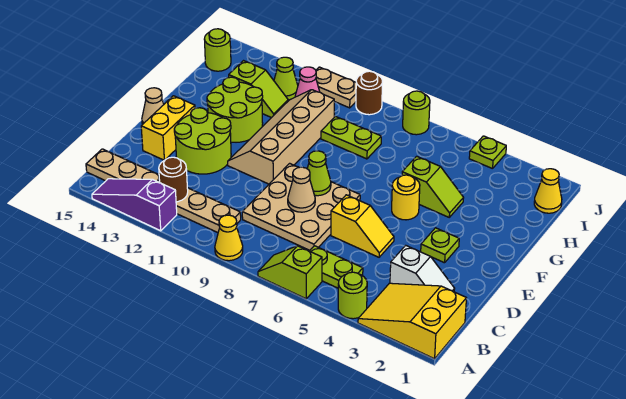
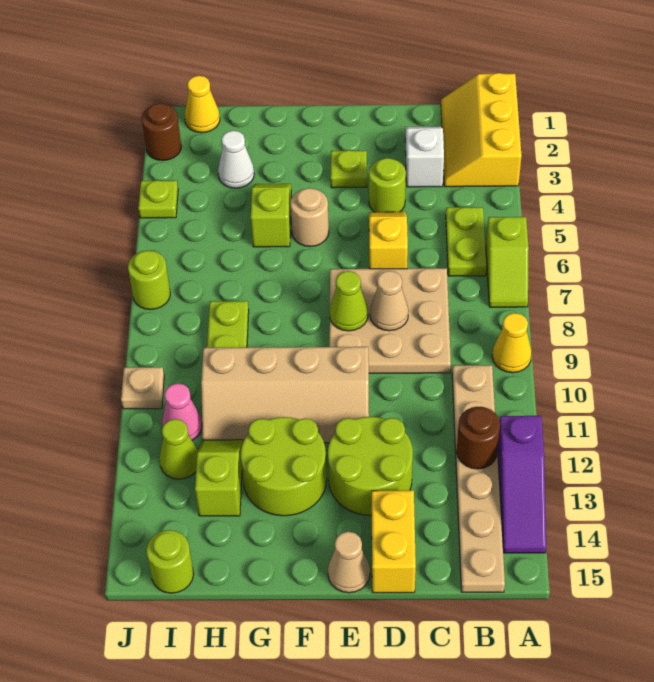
yellow slope A1:B3 level 1 top 1 -> yellow slope A1:B3 level 1 top A
lime round brick A4 level 1 -> lime round brick D4 level 1
yellow brick D14:E14 level 1 -> yellow brick D14:D15 level 1
yellow round brick F5 level 1 -> tan round brick F5 level 1
none -> white cone H3 level 1
brown round brick J9 level 1 -> brown round brick J2 level 1
tan plate J10:J11 level 1 -> tan plate J10 level 1

